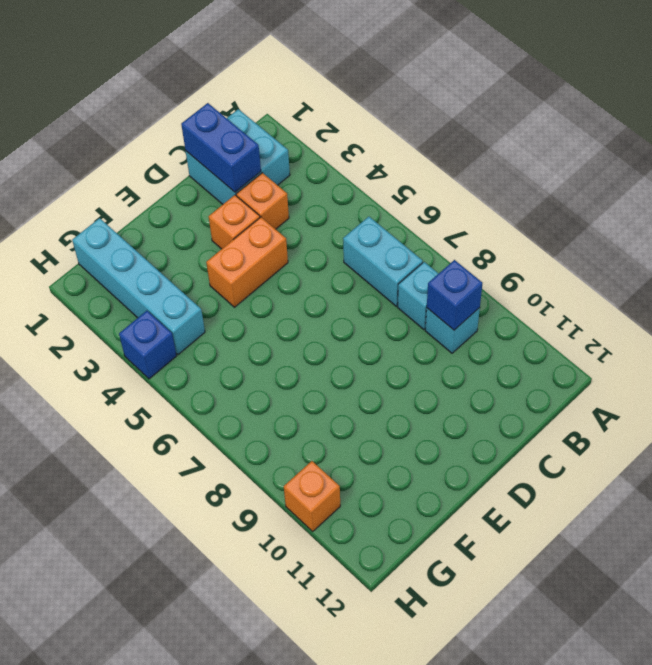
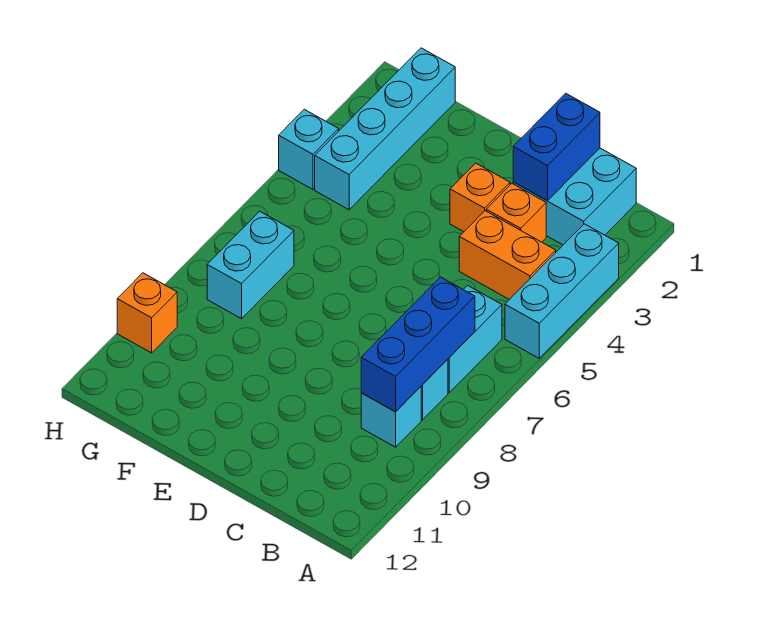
none -> cyan brick A3:A5 level 1
blue brick B9 level 2 -> blue brick B7:B9 level 2
orange brick D4:E4 level 1 -> orange brick B4:C4 level 1
none -> cyan brick G7:G8 level 1
blue brick H4 level 1 -> cyan brick H4 level 1

